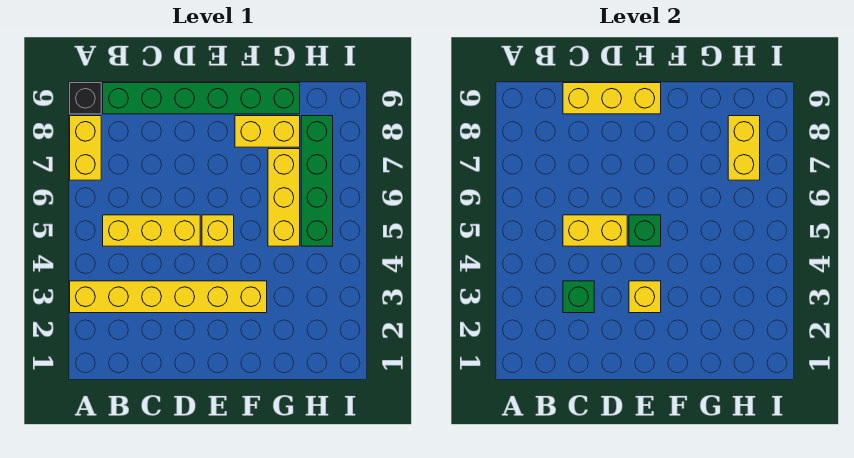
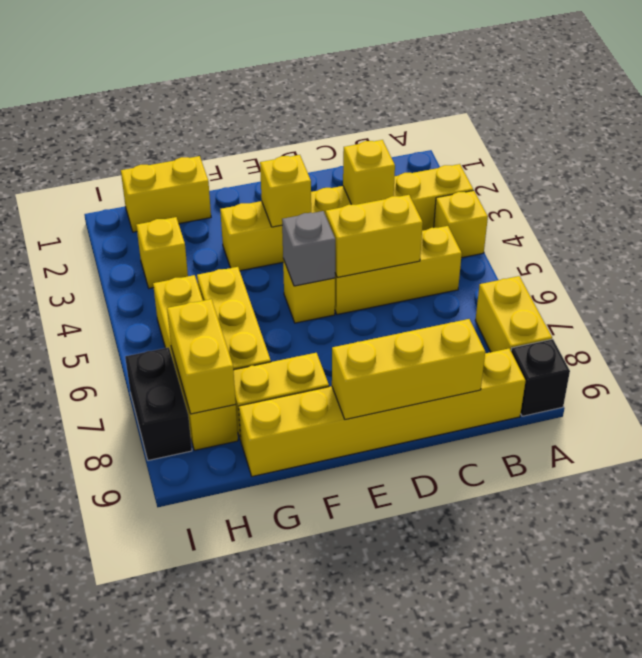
none -> yellow brick A4 level 1
green brick B9:G9 level 1 -> yellow brick B9:G9 level 1
green brick C3 level 2 -> yellow brick C3 level 2
green brick E5 level 2 -> grey brick E5 level 2
none -> yellow brick G1:H1 level 1
none -> yellow brick H3 level 1
green brick H5:H8 level 1 -> yellow brick H5:H8 level 1
none -> black brick I7:I8 level 1

